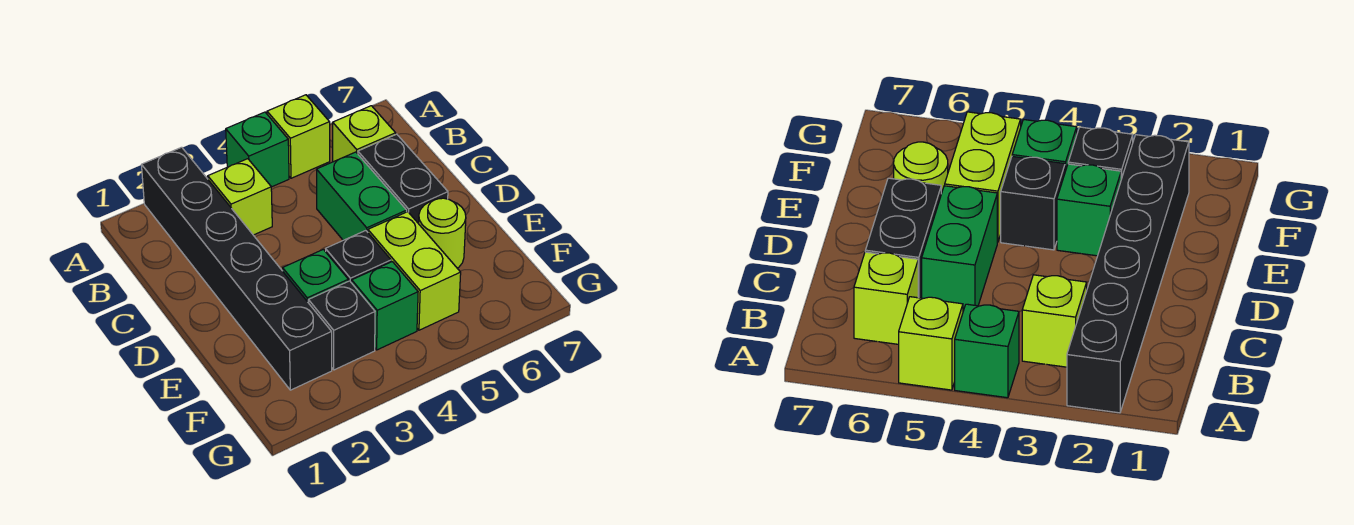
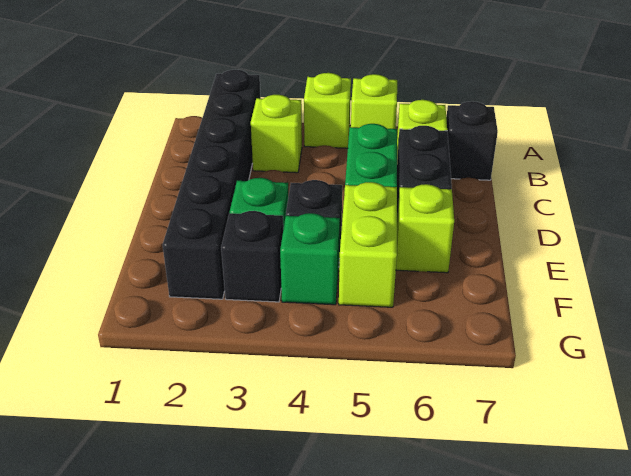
green brick A4 level 1 -> lime brick A4 level 1
none -> black brick B7 level 1
lime round brick E6 level 1 -> lime brick E6 level 1

